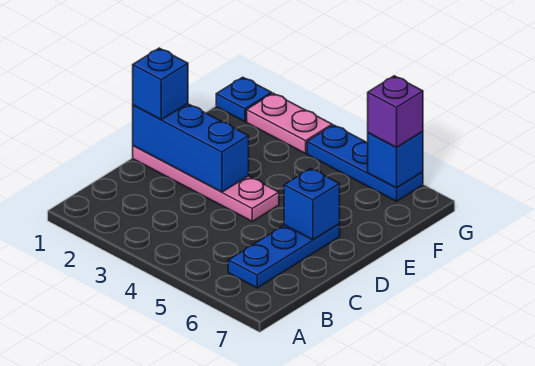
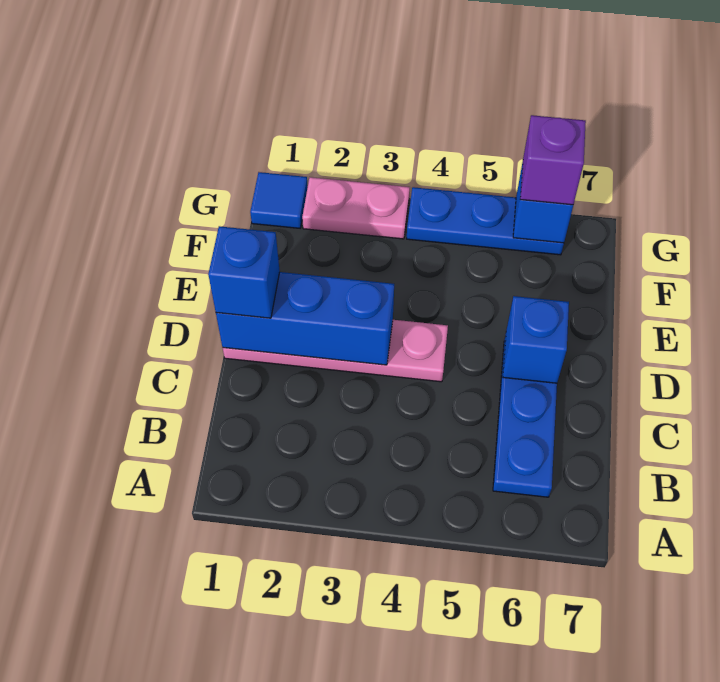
blue plate G1 level 1 -> blue tile G1 level 1

